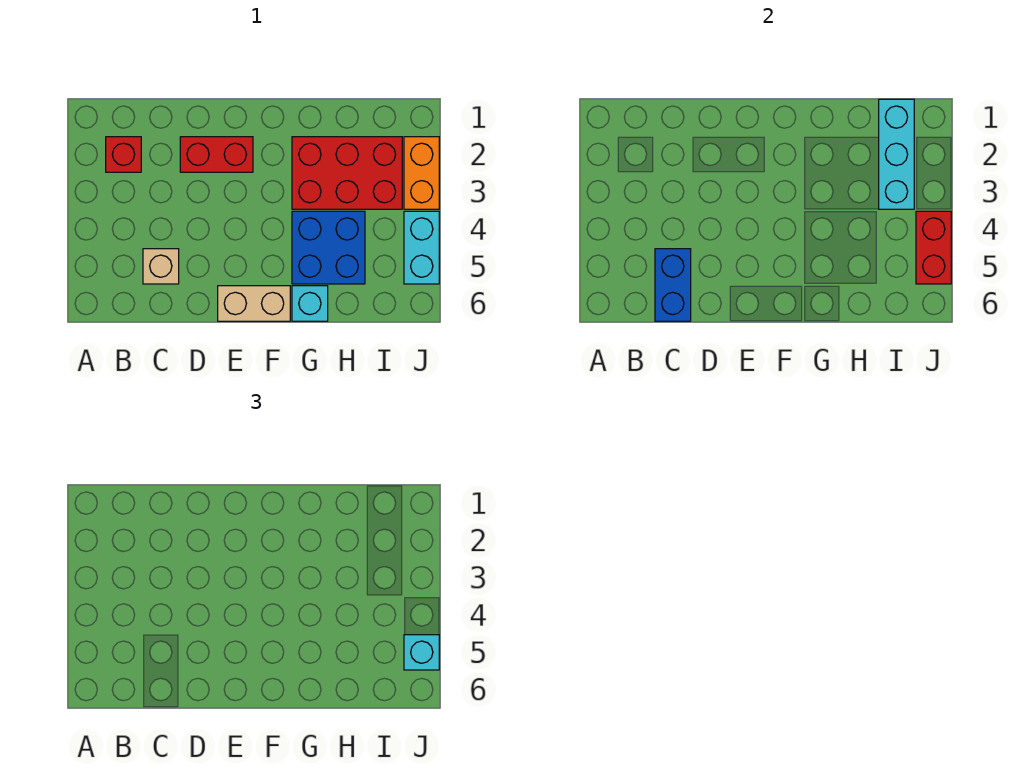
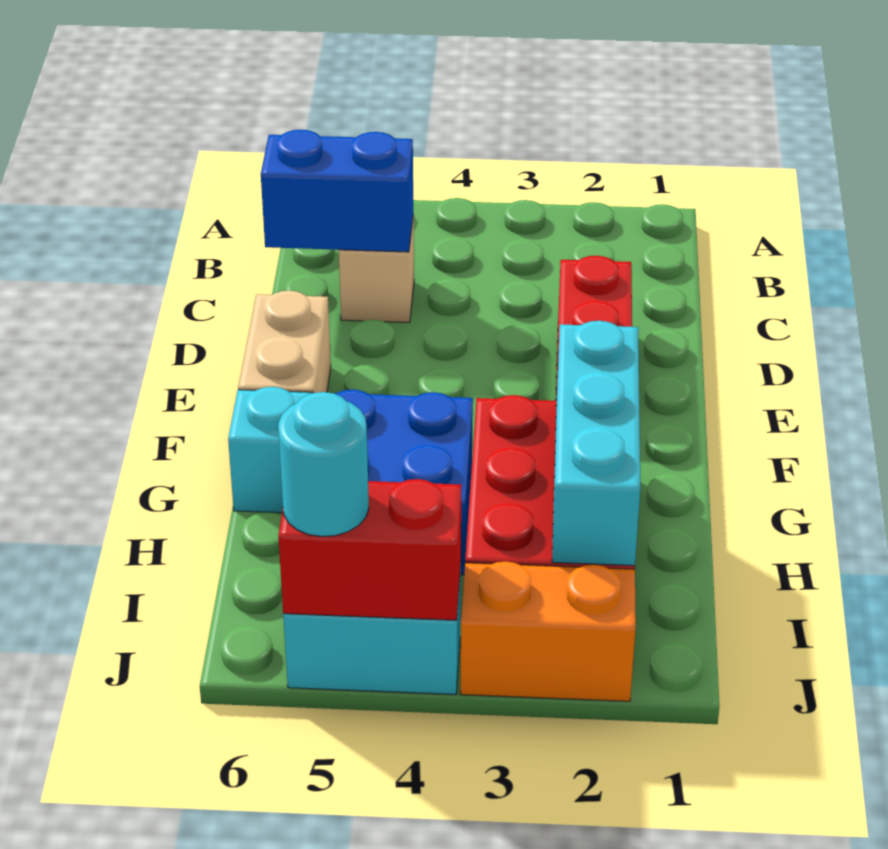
red brick B2 level 1 -> none
cyan brick I1:I3 level 2 -> cyan brick G2:I2 level 2
cyan brick J5 level 3 -> cyan round brick J5 level 3

